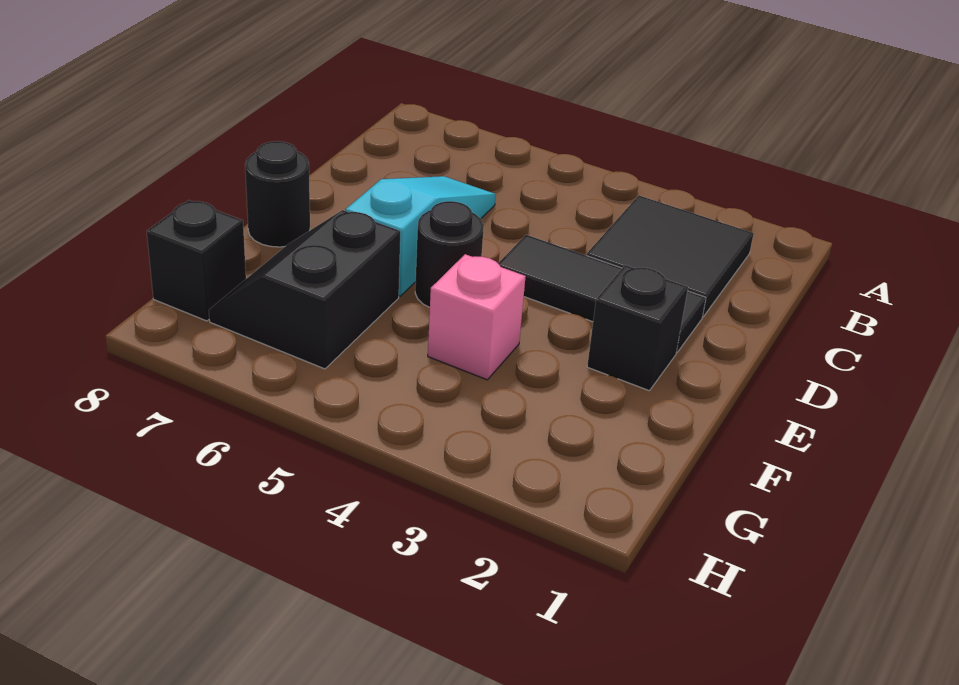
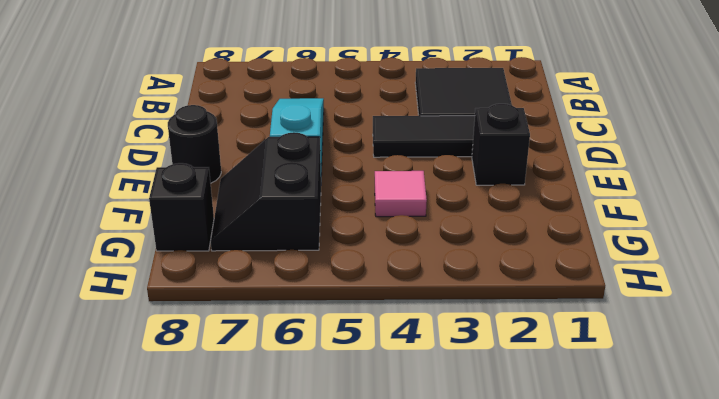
black round brick E5 level 1 -> none
pink brick F4 level 1 -> pink tile F4 level 1

